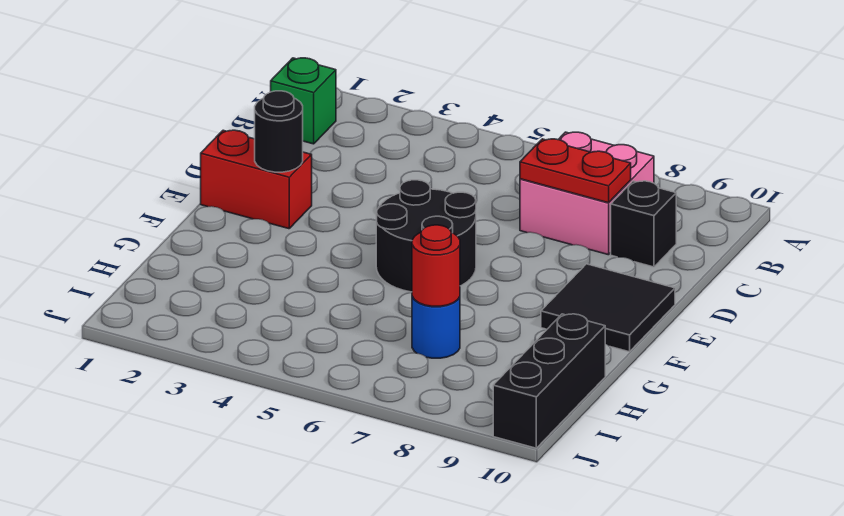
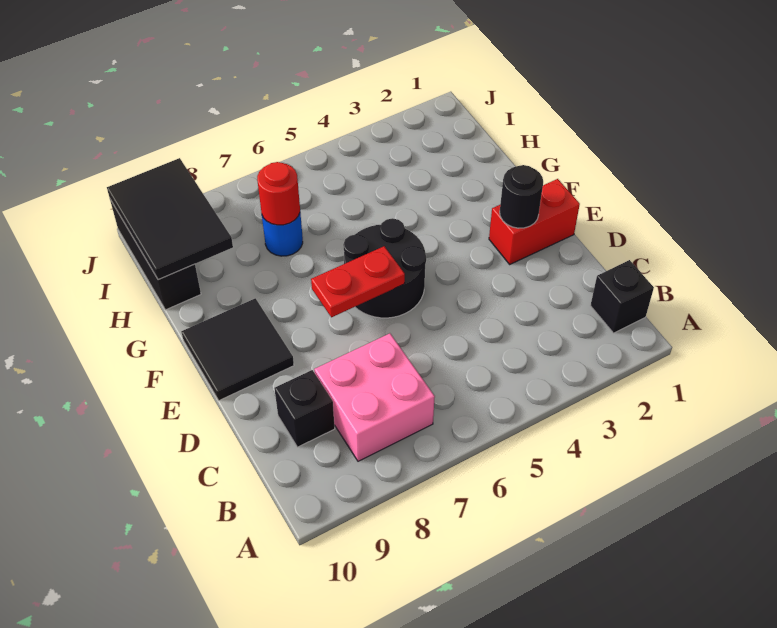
green brick B1 level 1 -> black brick B1 level 1
red plate C7:C8 level 2 -> red plate E6:E7 level 2
none -> black tile H9:J10 level 2

